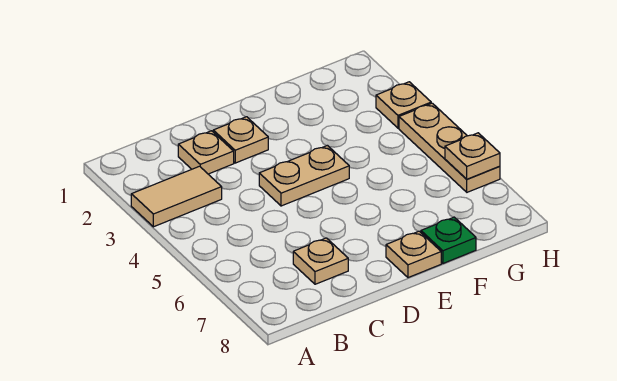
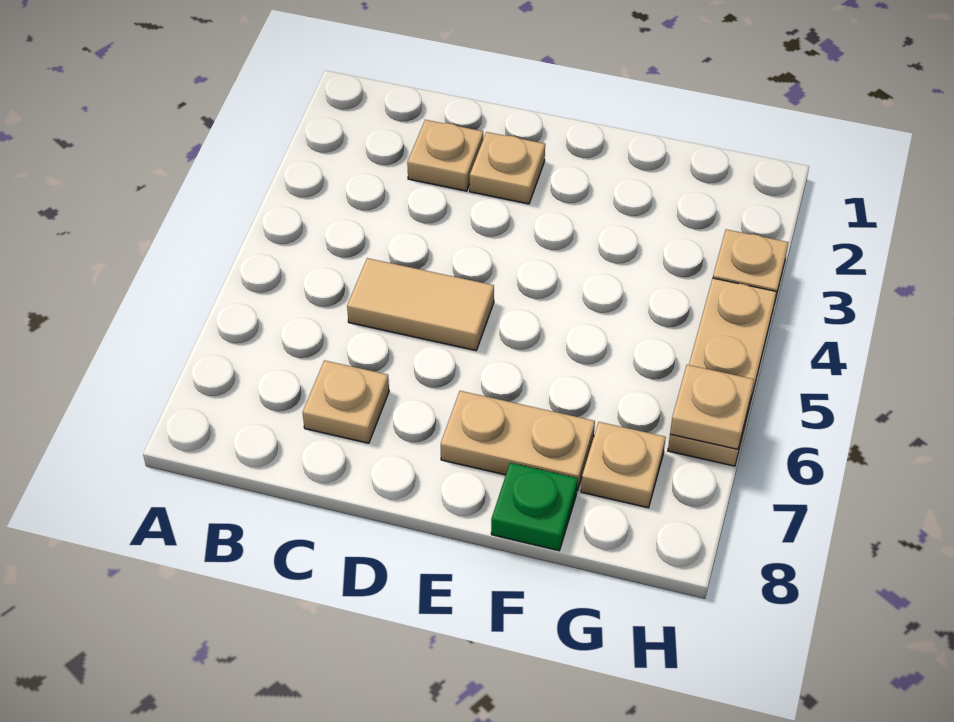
tan tile A3:B3 level 1 -> tan tile C5:D5 level 1
tan plate D4:E4 level 1 -> tan plate E7:F7 level 1
tan plate E8 level 1 -> tan plate G7 level 1

